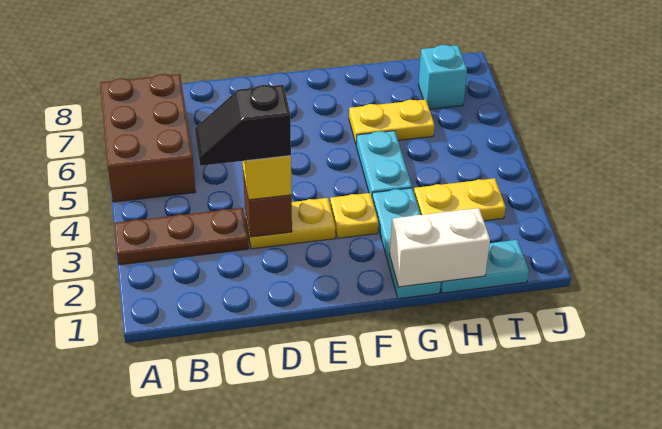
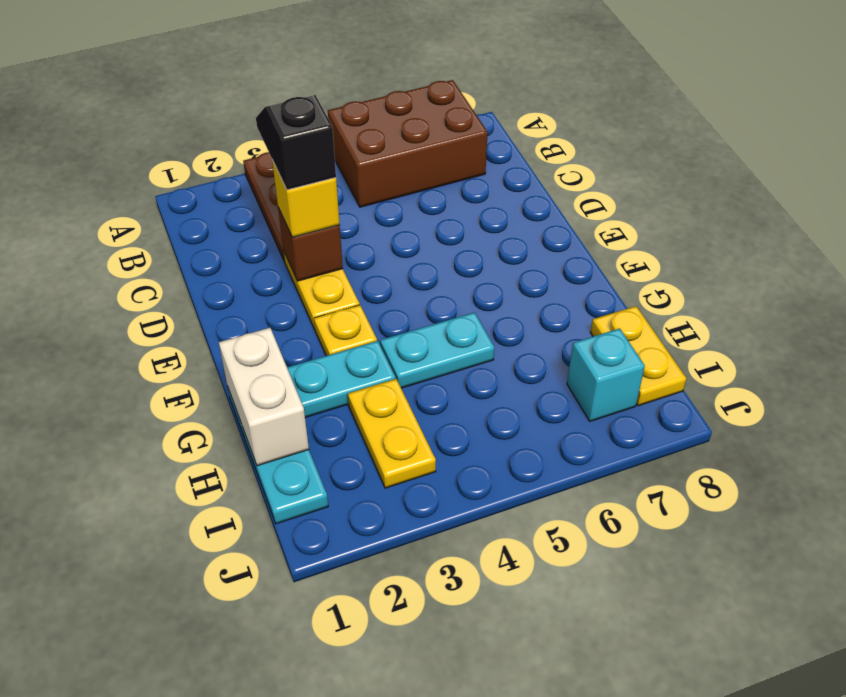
yellow plate G6:H6 level 1 -> yellow plate H8:I8 level 1

